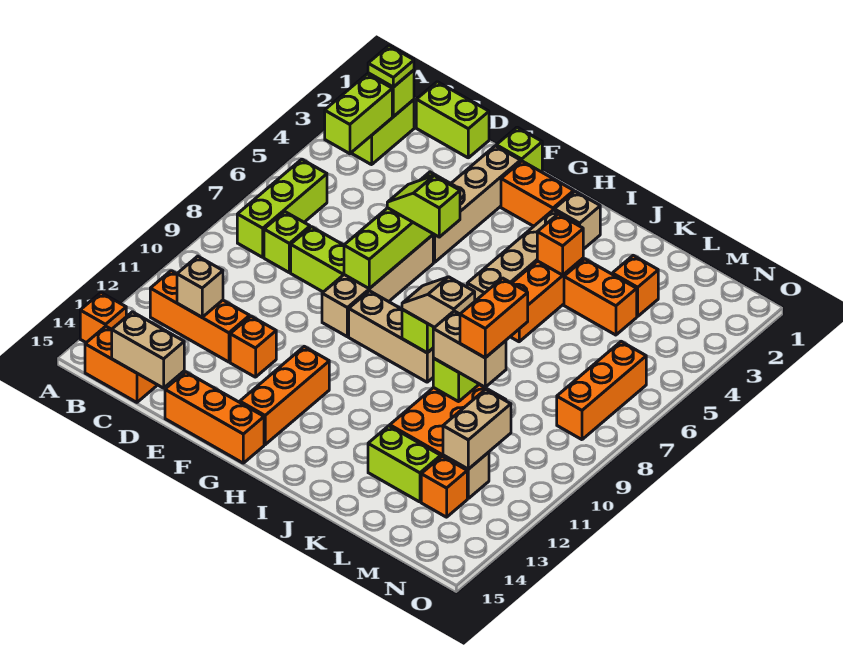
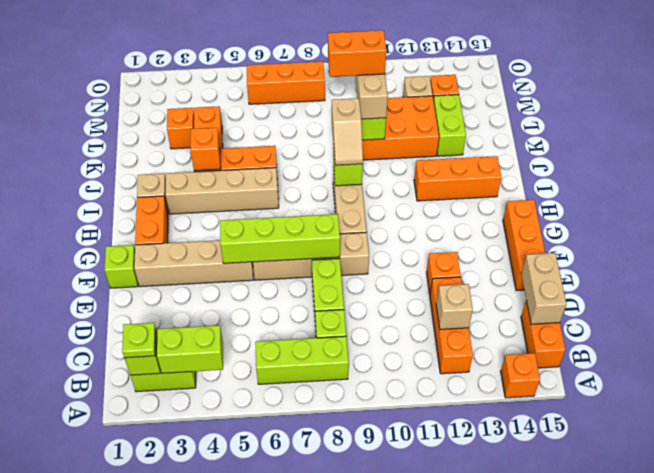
lime brick C1:D1 level 1 -> none
lime slope F6:G6 level 3 top G -> none
orange brick G12:G14 level 1 -> orange brick I12:I14 level 1
tan brick M11:M12 level 2 -> none

